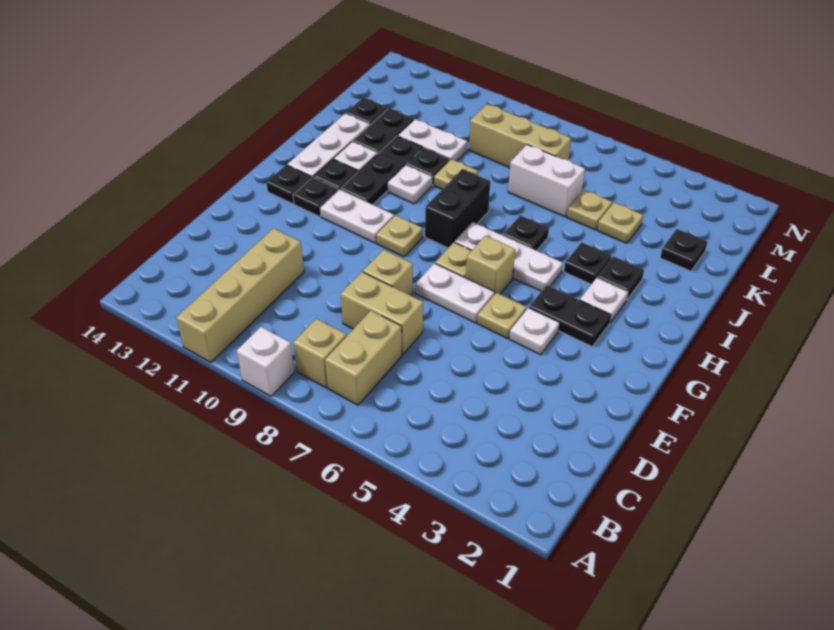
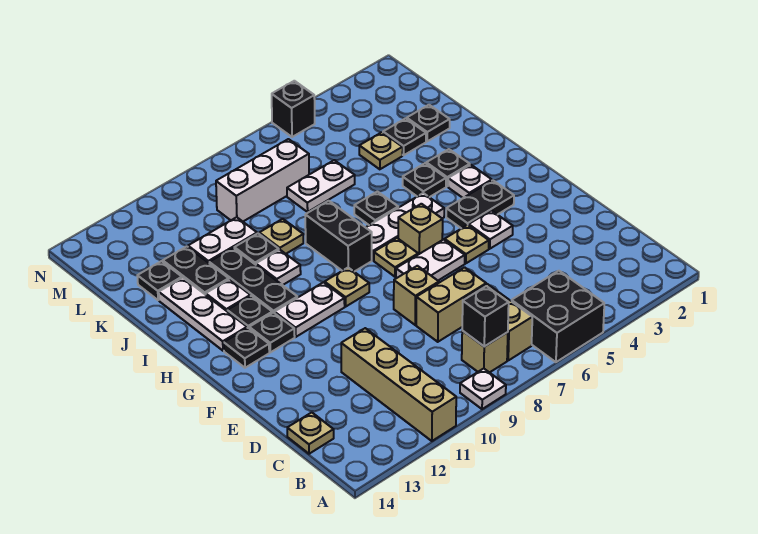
none -> black brick A5:B6 level 1
white brick A9 level 1 -> white plate A9 level 1
none -> black brick B8 level 2
none -> black plate K3 level 1
tan plate K5 level 1 -> tan plate C14 level 1
white brick K6:K7 level 1 -> white plate K6:K7 level 1
tan brick L7:L9 level 1 -> white brick L7:L9 level 1
none -> black brick N5 level 1

